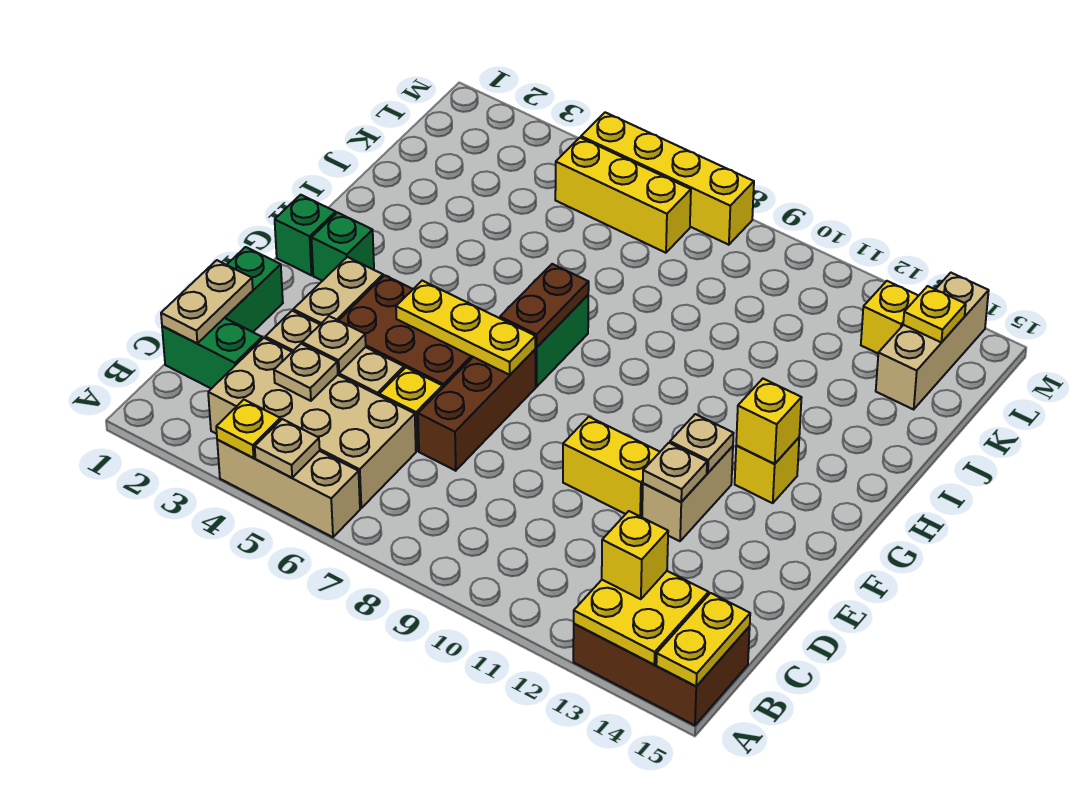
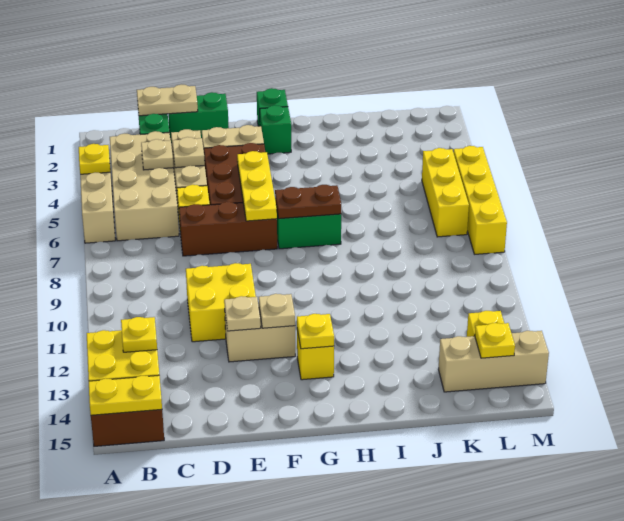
tan plate A5 level 2 -> none
yellow brick B13 level 3 -> yellow plate B13 level 3
yellow brick E10:E11 level 1 -> yellow brick D10:E11 level 1
yellow brick G13 level 2 -> yellow plate G13 level 2

